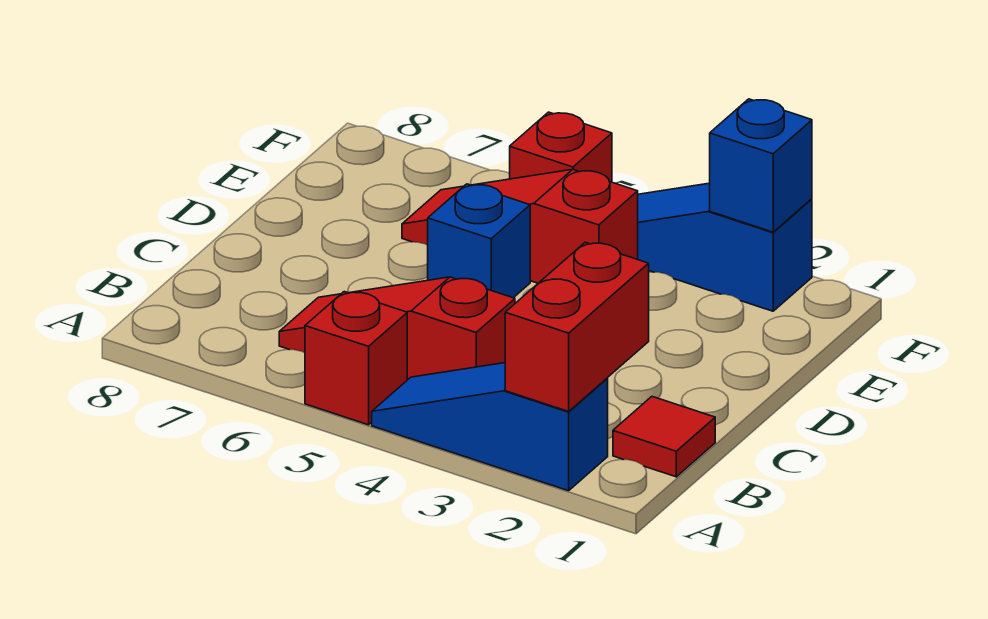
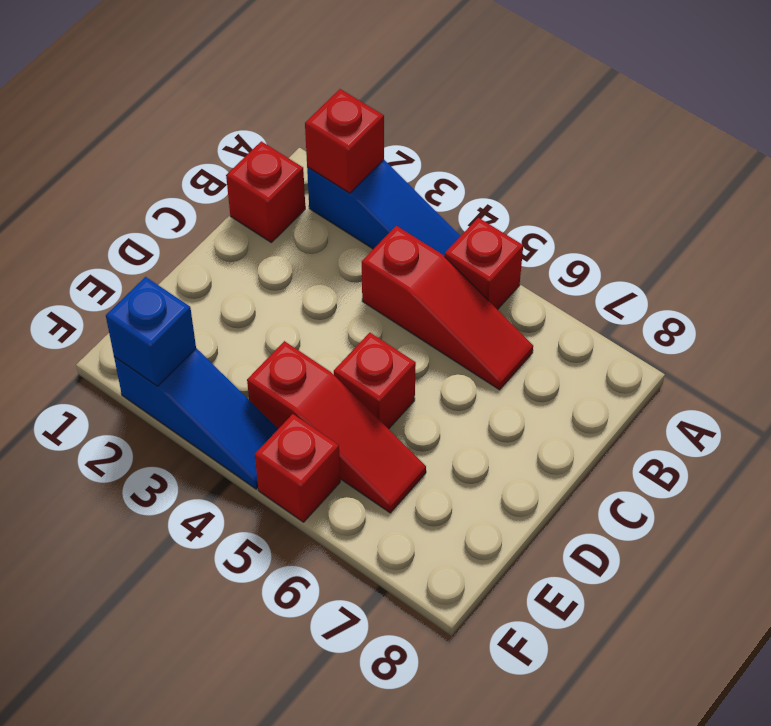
red brick A2:B2 level 2 -> red brick A2 level 2
red tile B1 level 1 -> red brick B1 level 1
blue brick D5 level 1 -> red brick D5 level 1

